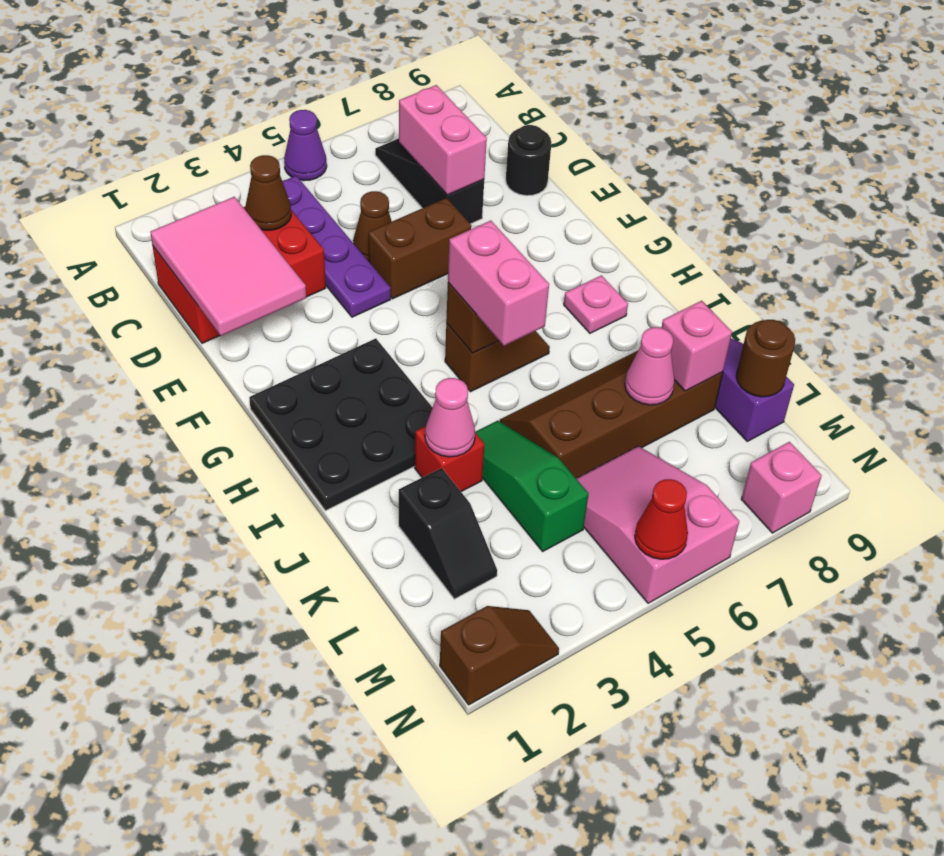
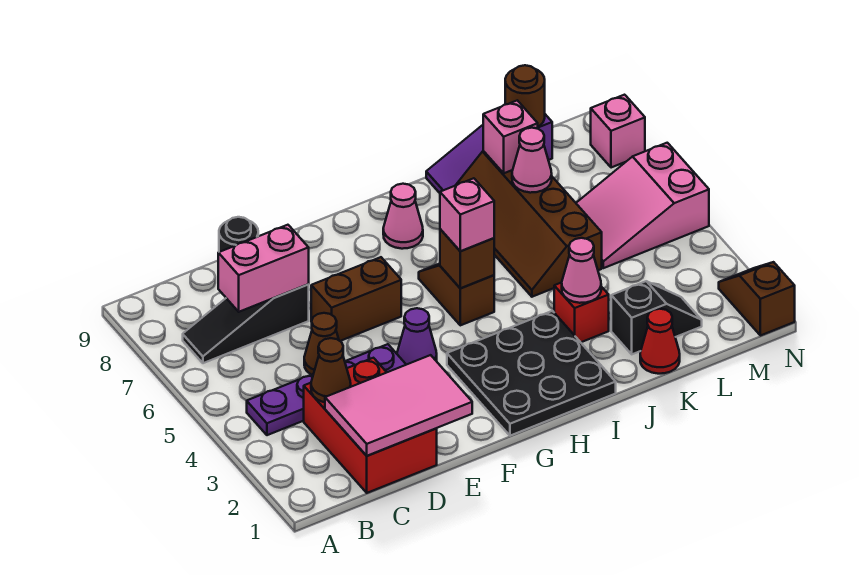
purple cone A5 level 1 -> purple cone F4 level 1
brown brick E5:E6 level 1 -> brown brick E6:F6 level 1
pink brick H5:I5 level 3 -> pink brick H5 level 3
pink plate H8 level 1 -> pink cone H8 level 1
green slope J4:L4 level 1 top L -> none
red cone N5 level 2 -> red cone K1 level 1

